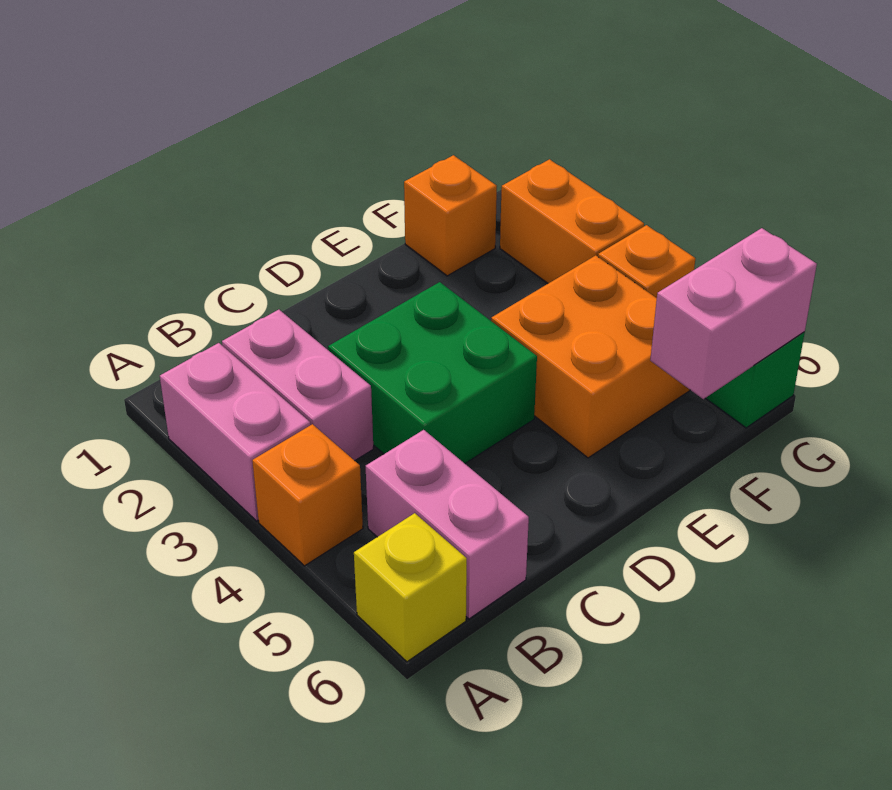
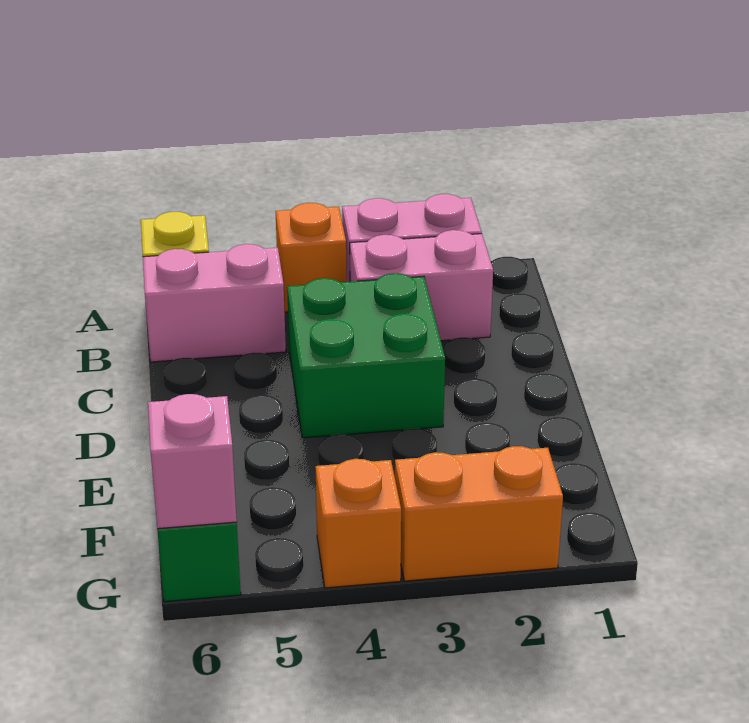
orange brick E4:F5 level 1 -> none
orange brick F1 level 1 -> none
pink brick F6:G6 level 2 -> pink brick G6 level 2

